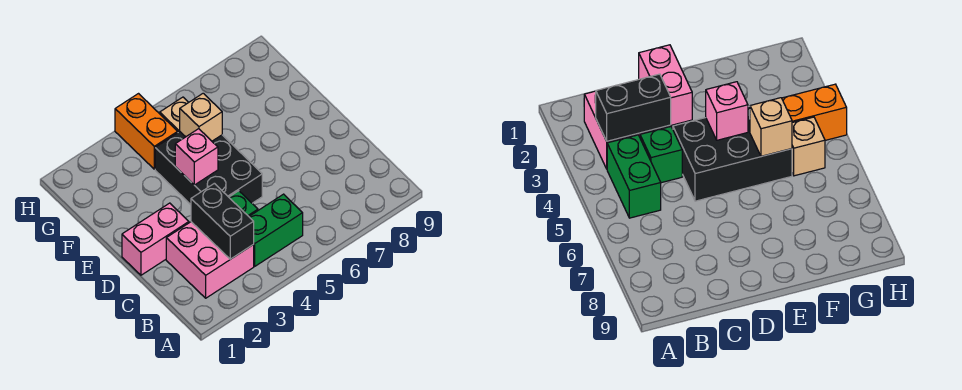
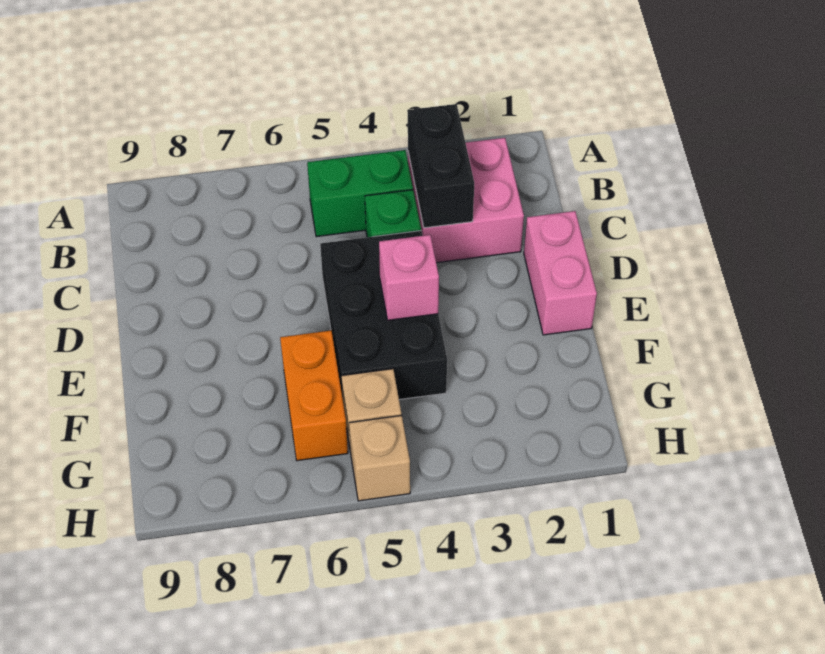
pink brick D1:D2 level 1 -> pink brick D1:E1 level 1
tan brick F5 level 2 -> tan brick H5 level 1
orange brick G4:H4 level 1 -> orange brick F6:G6 level 1

